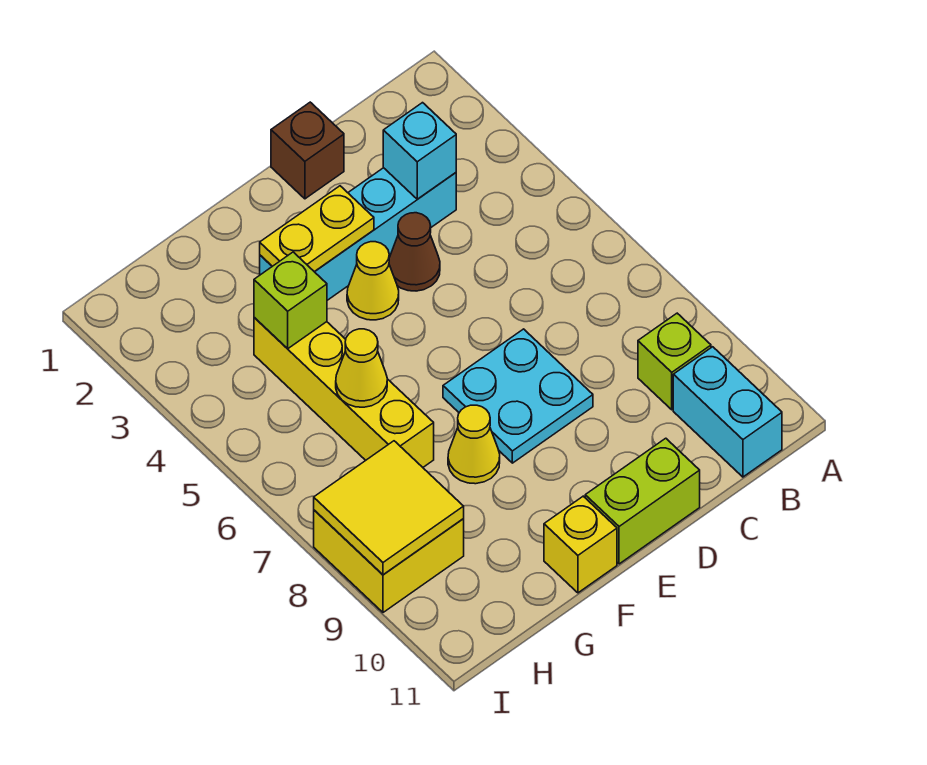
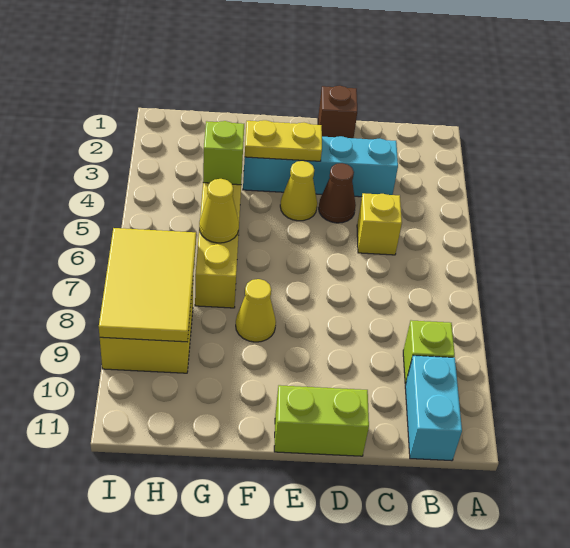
cyan brick C3 level 2 -> none
cyan plate D7:E8 level 1 -> none
yellow brick F11 level 1 -> yellow brick C5 level 1
yellow tile H8:I9 level 2 -> yellow tile H7:I9 level 2

